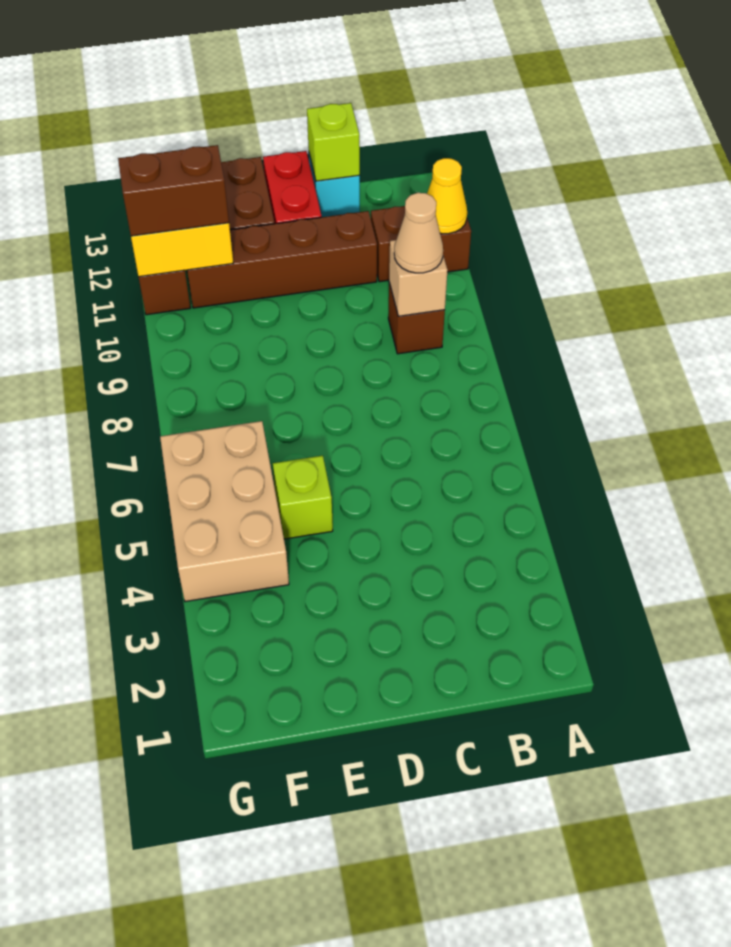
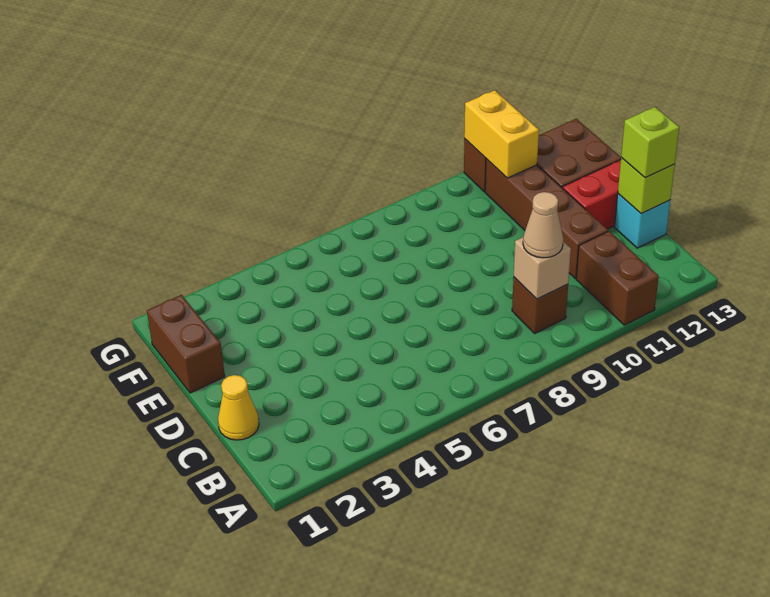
yellow cone A11 level 2 -> yellow cone C1 level 1
lime brick E5 level 1 -> lime brick C13 level 3
tan brick F4:G6 level 1 -> none
brown brick F11:G11 level 3 -> brown brick E1:F1 level 1

